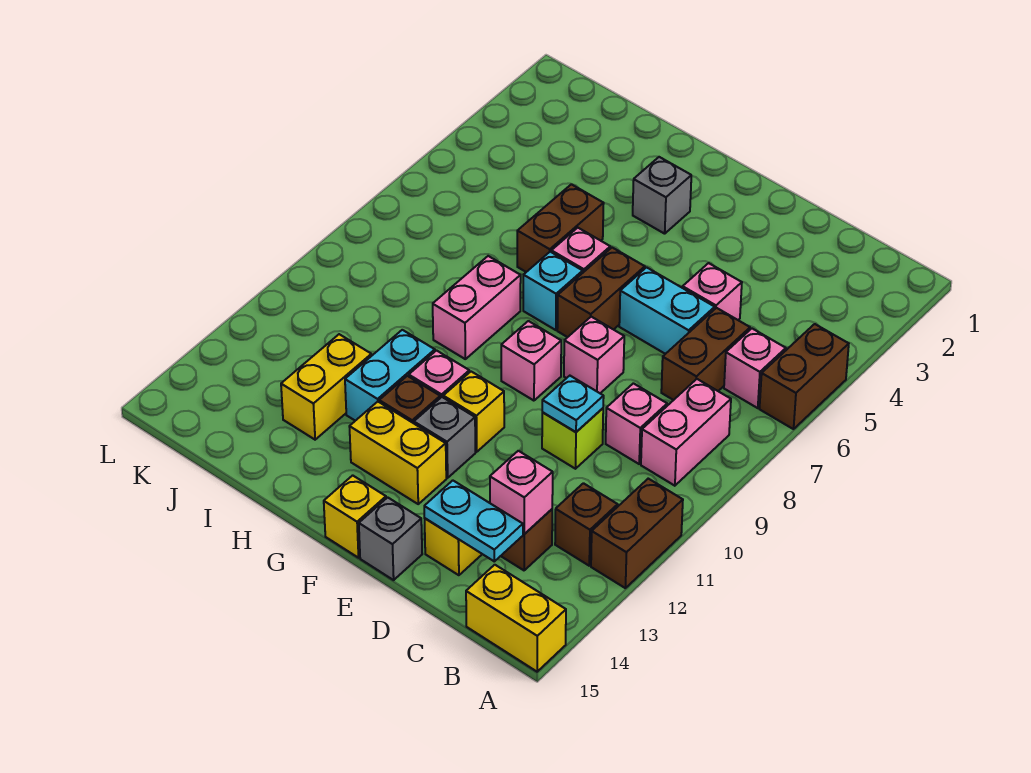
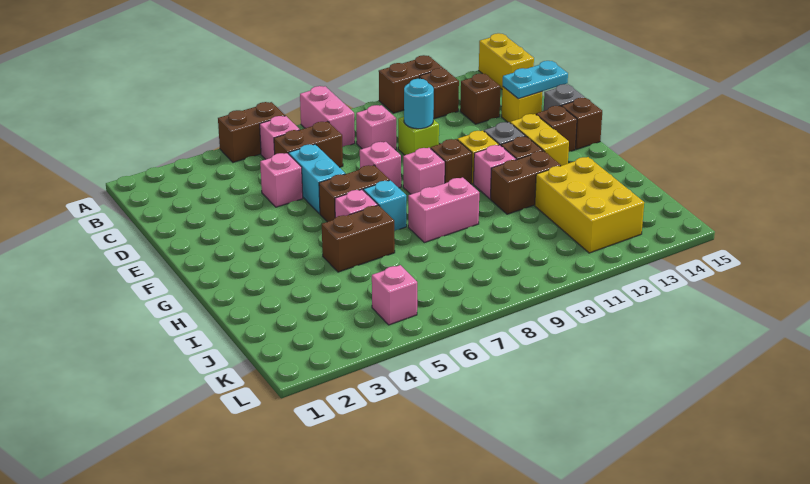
pink brick B8:B9 level 1 -> pink brick A8:B8 level 1
pink brick C13 level 2 -> pink brick K5 level 1
cyan plate C14:D14 level 2 -> cyan plate D14:D15 level 2
cyan plate D10 level 2 -> cyan round brick D10 level 2
none -> brown brick F10 level 1
none -> brown brick F14 level 1
yellow brick F15 level 1 -> brown brick F15 level 1
grey brick G3 level 1 -> none
cyan brick H11:H12 level 1 -> brown brick H11:H12 level 1
yellow brick I12:I13 level 1 -> yellow brick I12:K13 level 1

